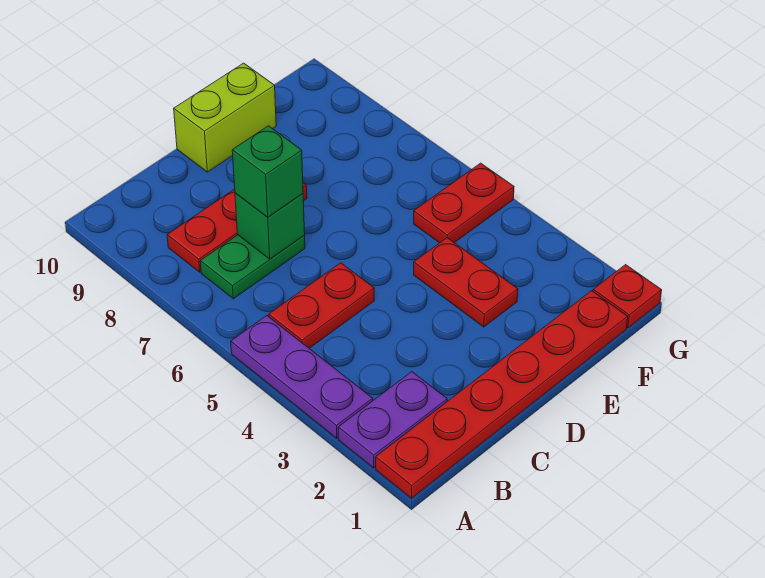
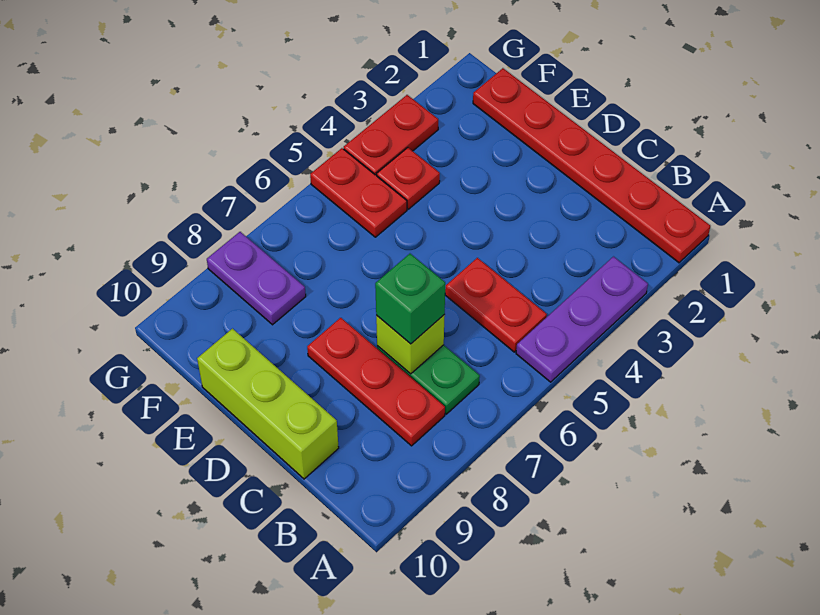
purple plate A2:B2 level 1 -> purple plate F8:G8 level 1
green brick C7 level 2 -> lime brick C7 level 2
lime brick D10:E10 level 1 -> lime brick C10:E10 level 1
red plate E3:E4 level 1 -> red plate G3:G4 level 1
red plate G1 level 1 -> red plate F4 level 1

